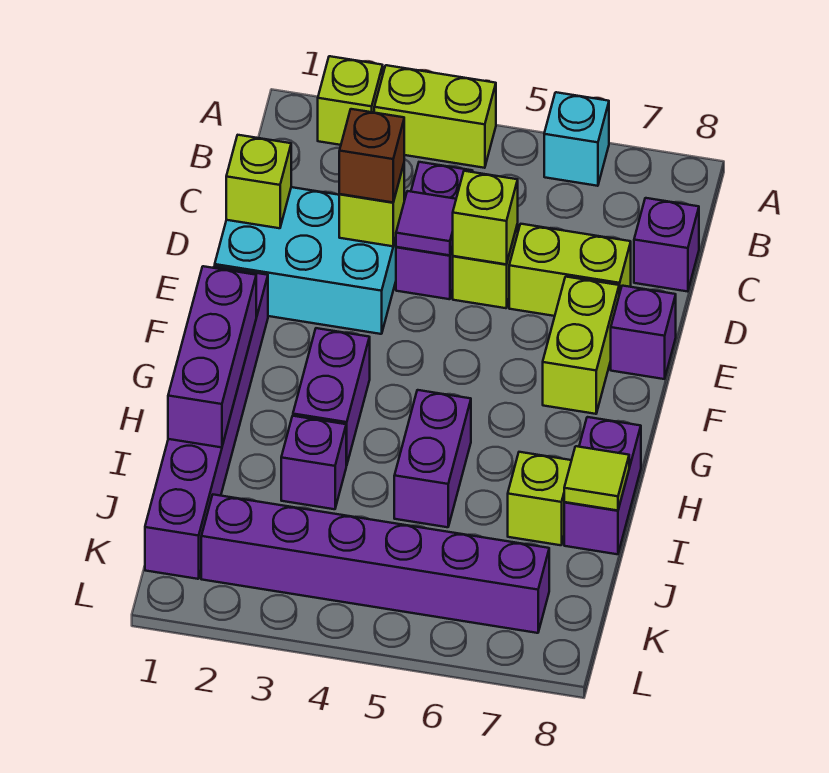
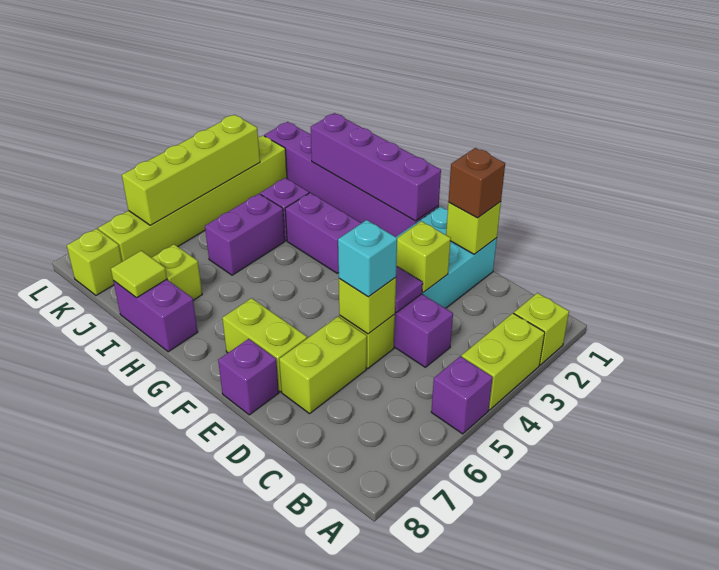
cyan brick A6 level 1 -> cyan brick D5 level 3
purple brick C8 level 1 -> purple brick A5 level 1
brown brick D3 level 3 -> brown brick D1 level 3
purple brick G1:I1 level 2 -> purple brick F1:I1 level 2
purple brick H5:I5 level 1 -> purple brick I4:I5 level 1
purple brick K2:K7 level 1 -> lime brick K2:K7 level 1
none -> lime brick K3:K6 level 2
none -> lime brick K8 level 1

